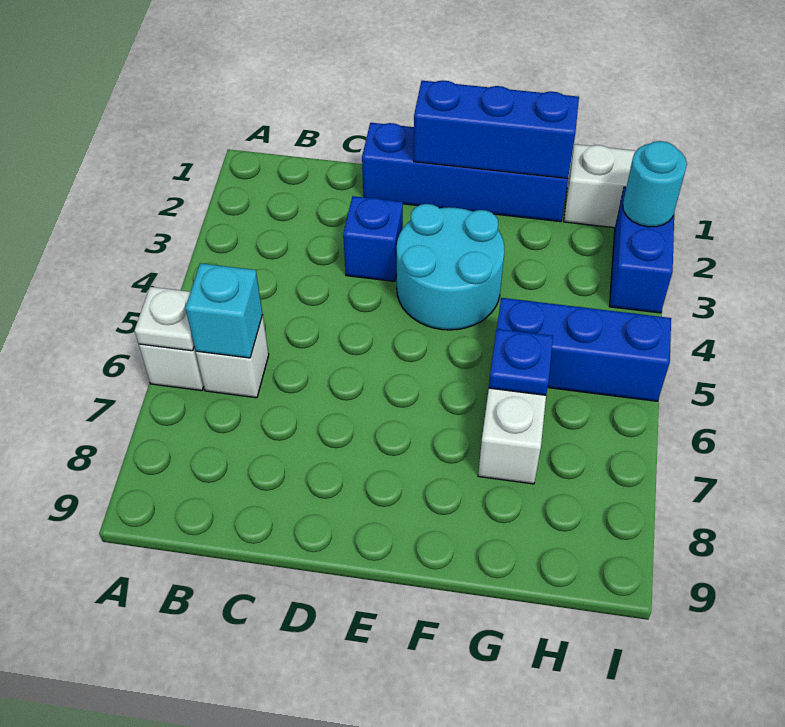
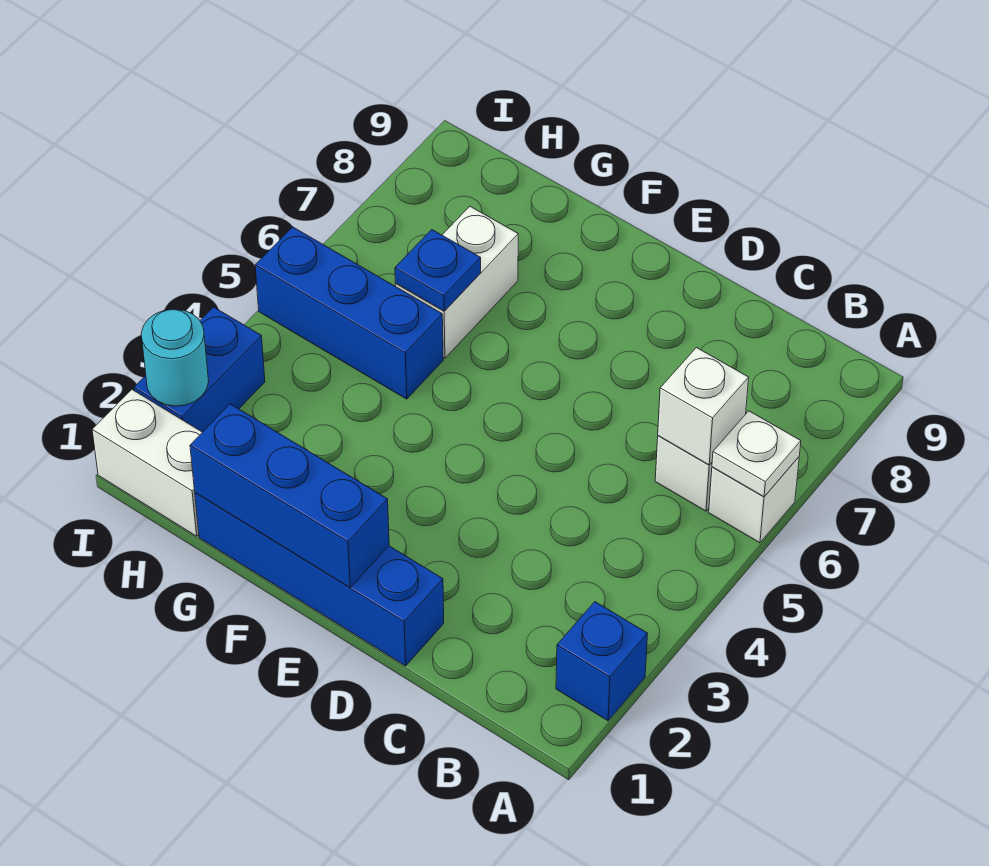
cyan brick B6 level 2 -> white brick B6 level 2
blue brick D3 level 1 -> blue brick A2 level 1
cyan round brick E3:F4 level 1 -> none

